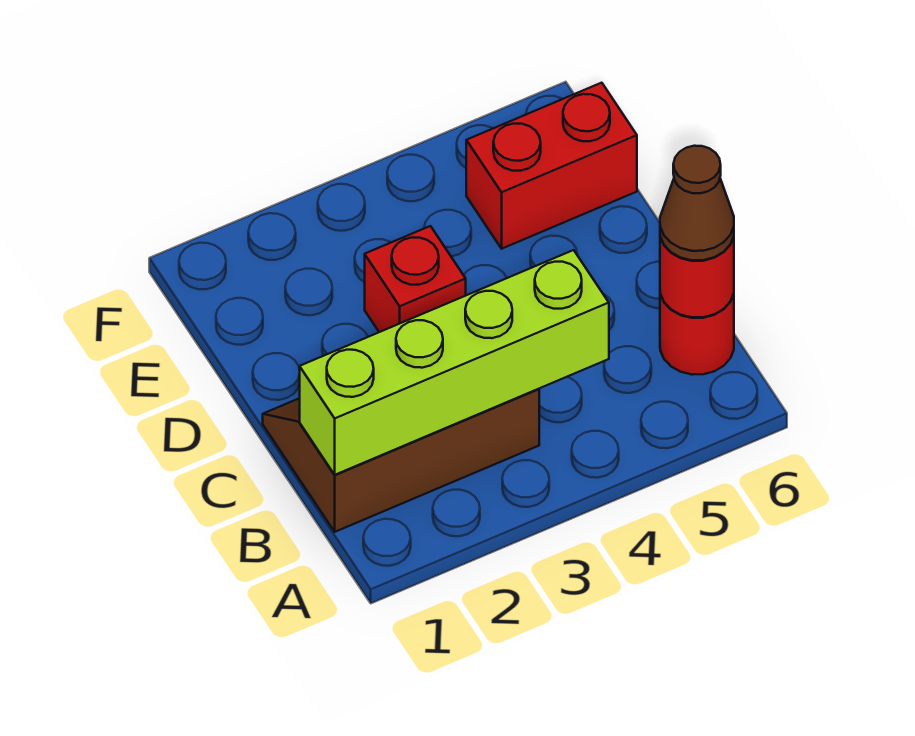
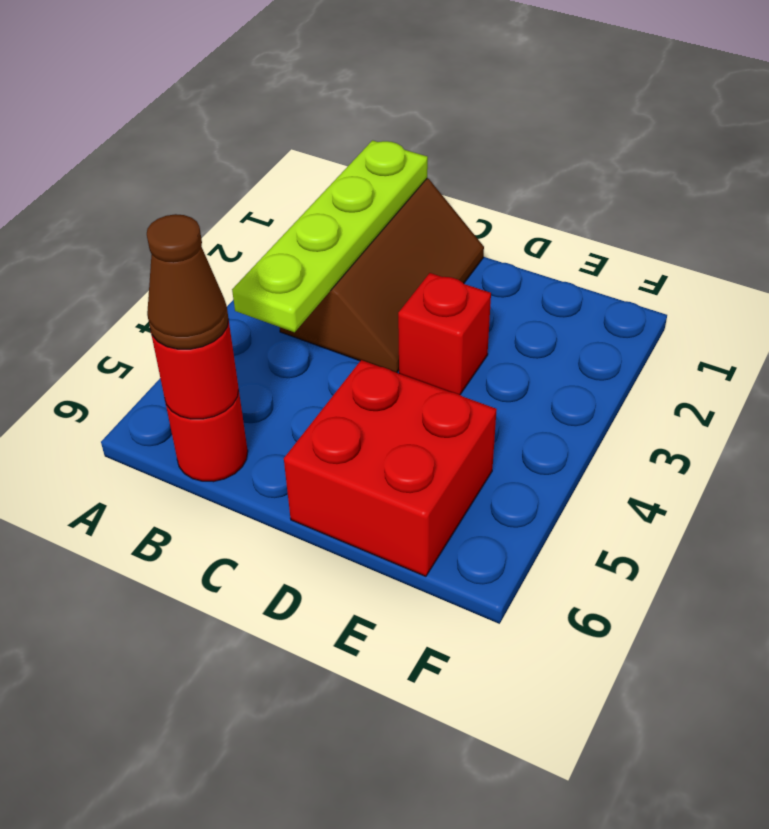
lime brick B1:B4 level 2 -> lime plate B1:B4 level 2
red brick E5:E6 level 1 -> red brick D5:E6 level 1

